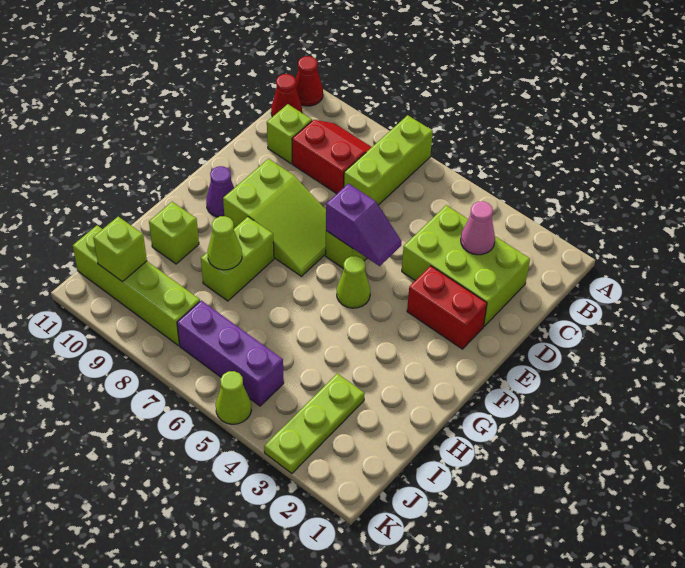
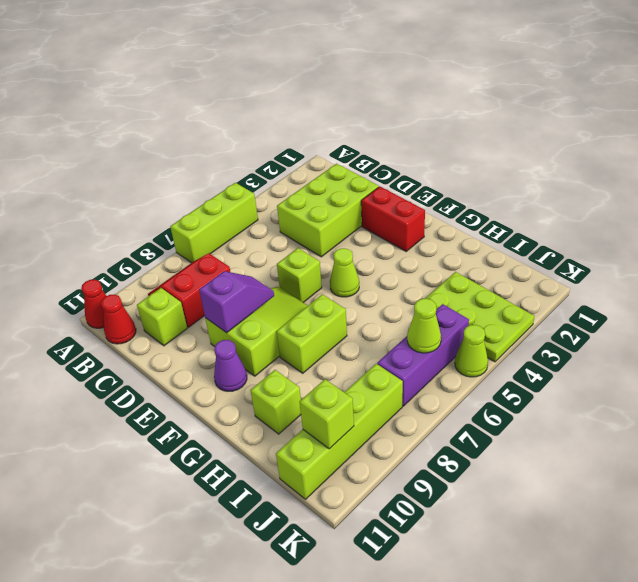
lime brick A7:C7 level 1 -> lime brick A5:A7 level 1
pink cone C3 level 2 -> none
red brick E2:E3 level 1 -> red brick E2:F2 level 1
purple slope E5:E6 level 2 top 6 -> purple slope E8:E9 level 2 top 9
lime brick G8:H8 level 1 -> lime brick G7:G8 level 1
lime cone H8 level 2 -> lime cone J6 level 2
lime plate I3:K3 level 1 -> lime plate I3:K4 level 1

